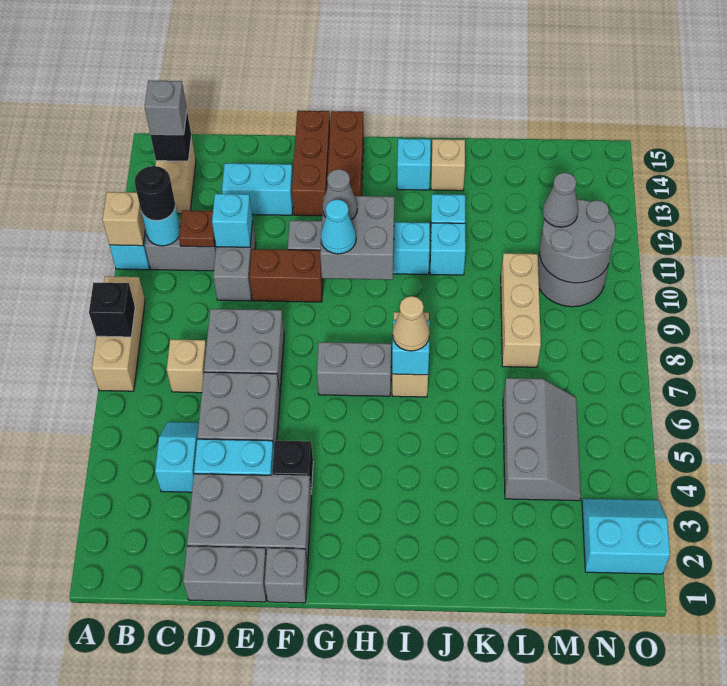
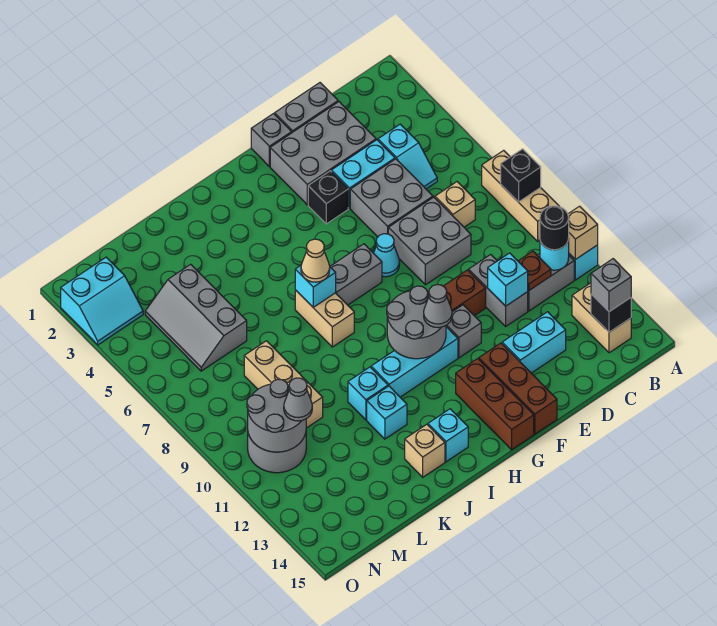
grey brick G10:H11 level 2 -> grey round brick G10:H11 level 2
cyan cone G10 level 3 -> cyan cone F7 level 1

